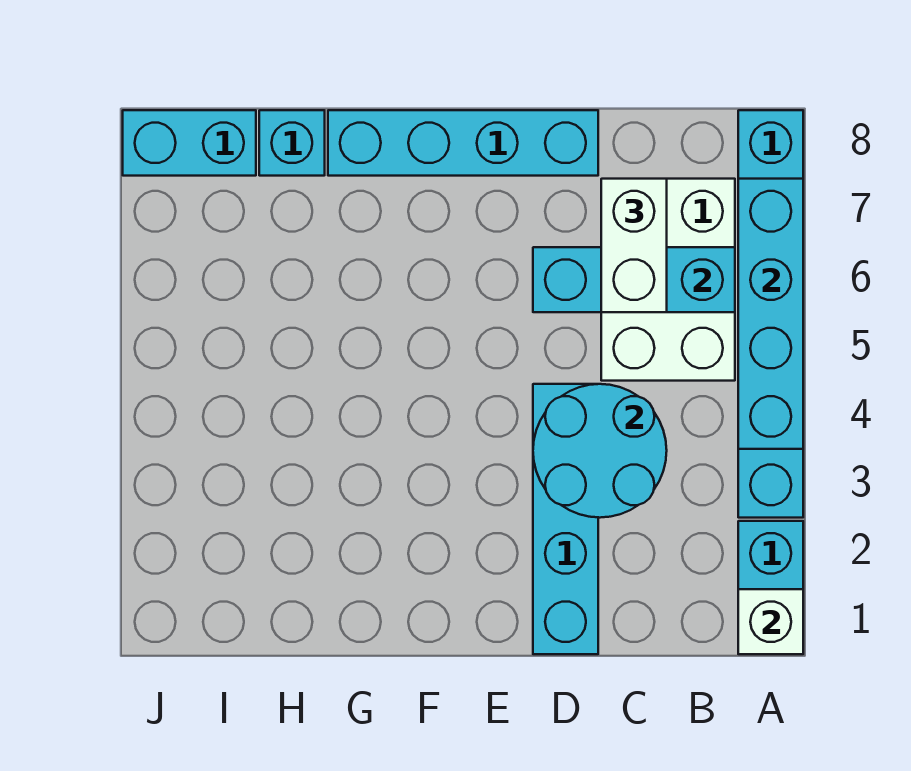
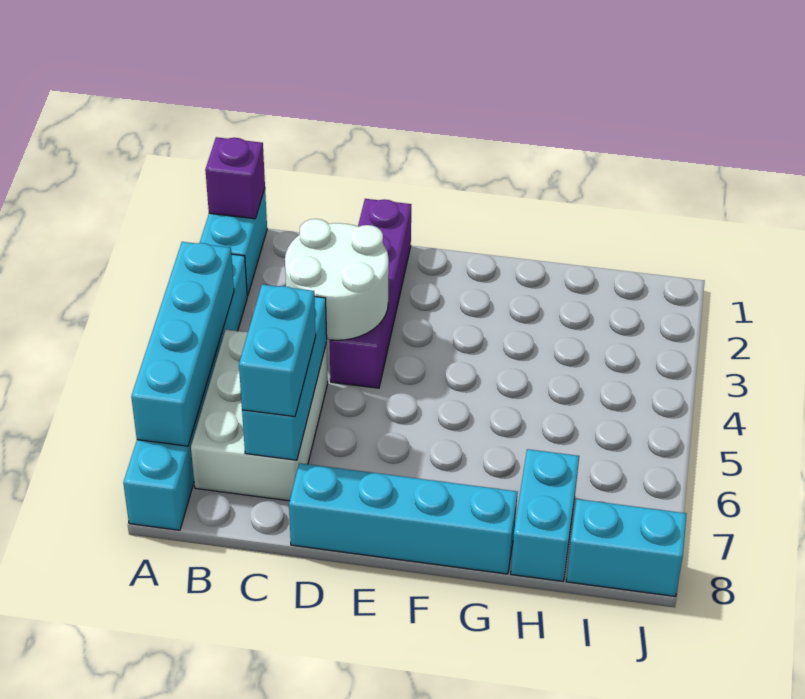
white brick A1 level 2 -> purple brick A1 level 2
cyan brick B6:D6 level 2 -> cyan brick C5:C7 level 2
cyan round brick C3:D4 level 2 -> white round brick C3:D4 level 2
white brick C6:C7 level 3 -> cyan brick C6:C7 level 3
cyan brick D1:D4 level 1 -> purple brick D1:D4 level 1
cyan brick H8 level 1 -> cyan brick H7:H8 level 1

